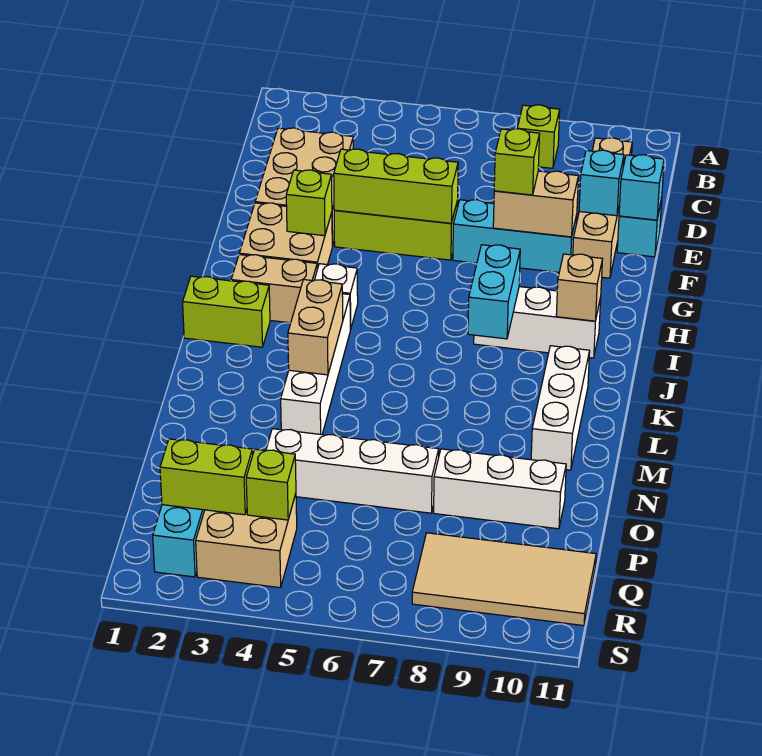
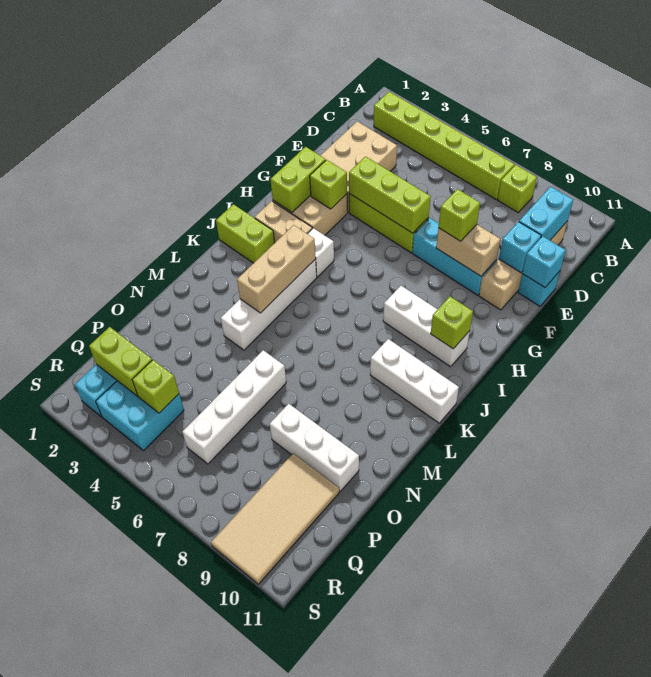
none -> lime brick B2:B7 level 1
none -> lime brick G2:H2 level 2
cyan brick I8:J8 level 2 -> cyan brick C10:D10 level 2
tan brick I10 level 2 -> lime brick I10 level 2
tan brick K4:L4 level 2 -> tan brick J4:L4 level 2
white brick K10:M10 level 1 -> white brick K9:K11 level 1
white brick O4:O7 level 1 -> white brick N6:Q6 level 1
tan brick Q3:R4 level 1 -> cyan brick Q3:R4 level 1
tan tile Q8:R11 level 1 -> tan tile P9:S10 level 1

